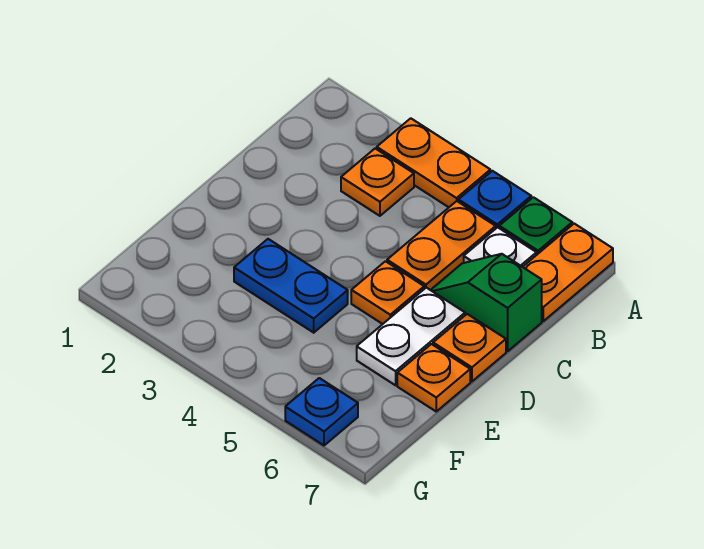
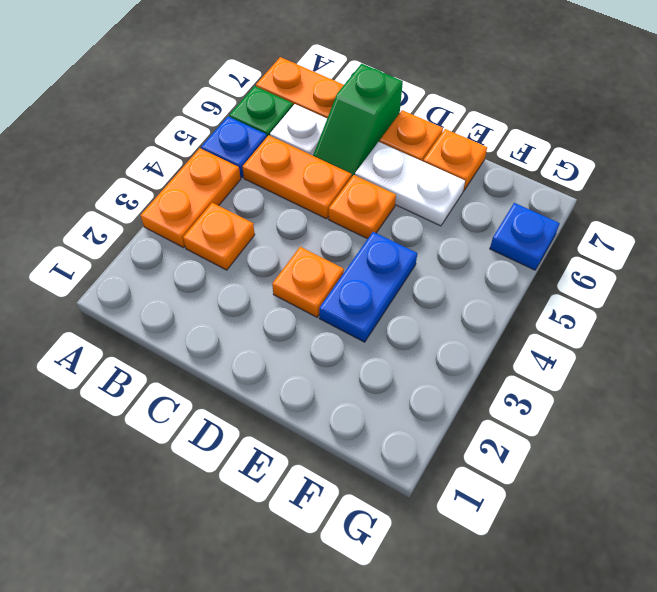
none -> orange plate D3 level 1

